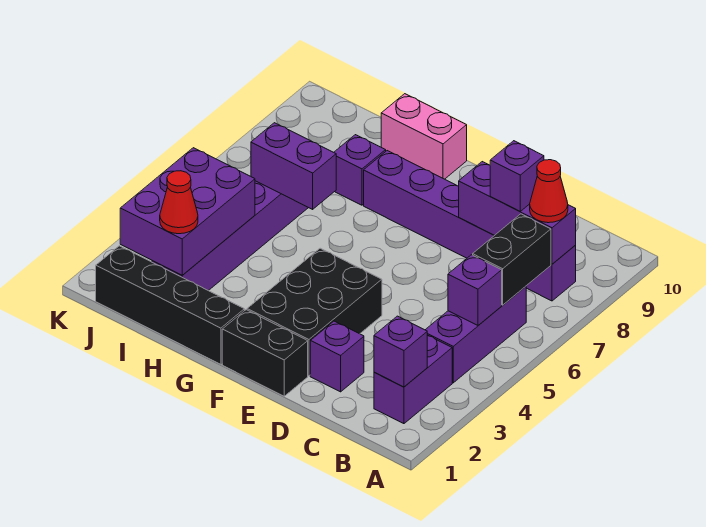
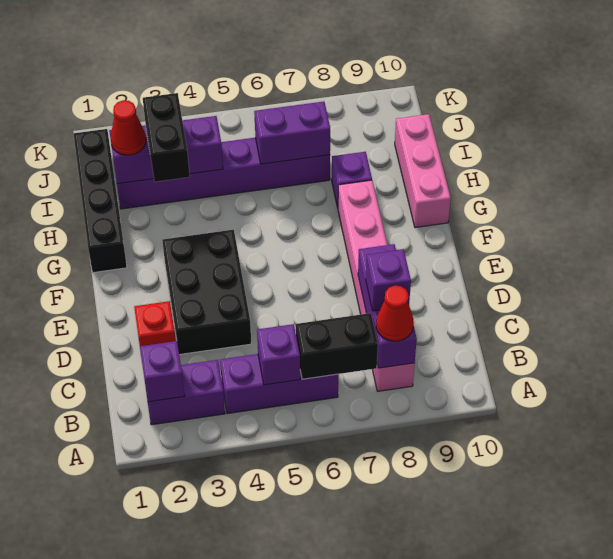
purple brick B8:G8 level 1 -> pink brick B8:G8 level 1
purple brick D2 level 1 -> red brick D2 level 1
black brick E1:F1 level 1 -> black brick H3:I3 level 3
black brick E2:F4 level 1 -> black brick D3:F4 level 1
pink brick G10:H10 level 1 -> pink brick G10:I10 level 1
purple brick H6:I6 level 2 -> purple brick I6:I7 level 2
purple brick I2:J4 level 2 -> purple brick I2:I4 level 2

